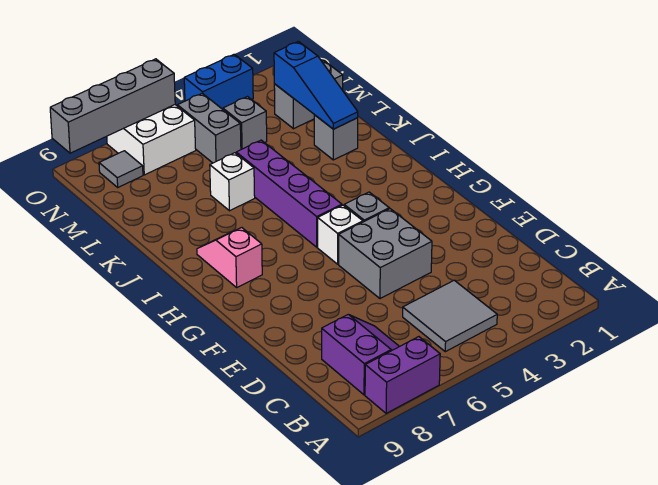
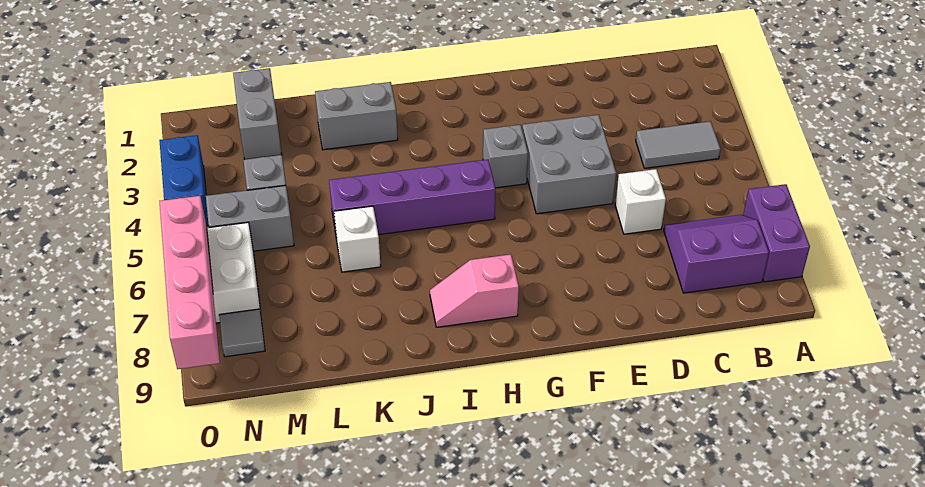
grey tile B4:C5 level 1 -> grey tile B4:C4 level 1
white brick G5 level 1 -> white brick D6 level 1
grey brick K2 level 1 -> grey brick J2:K2 level 1
blue slope K2:M2 level 2 top M -> none
grey brick O6:O9 level 2 -> pink brick O6:O9 level 2

